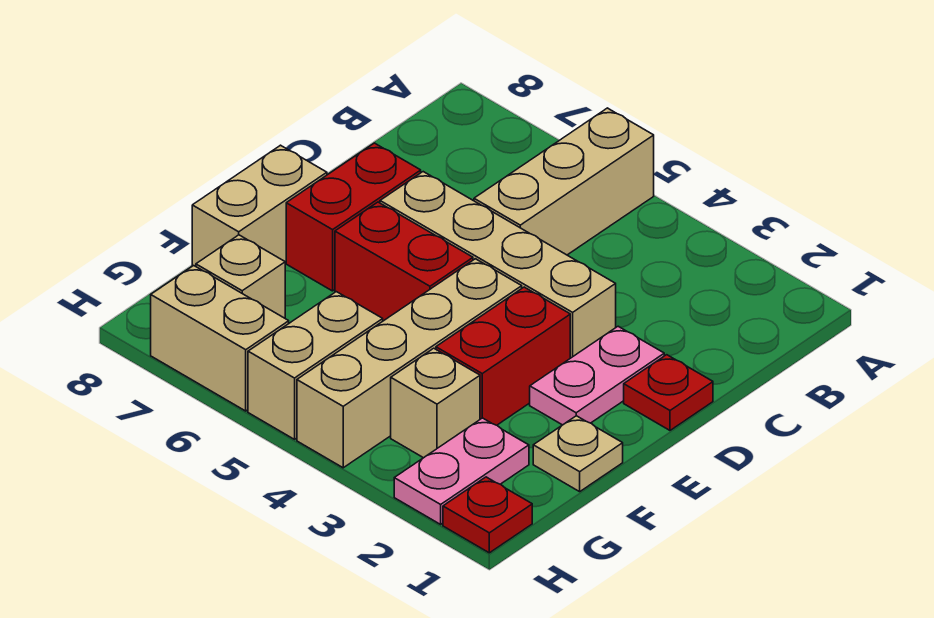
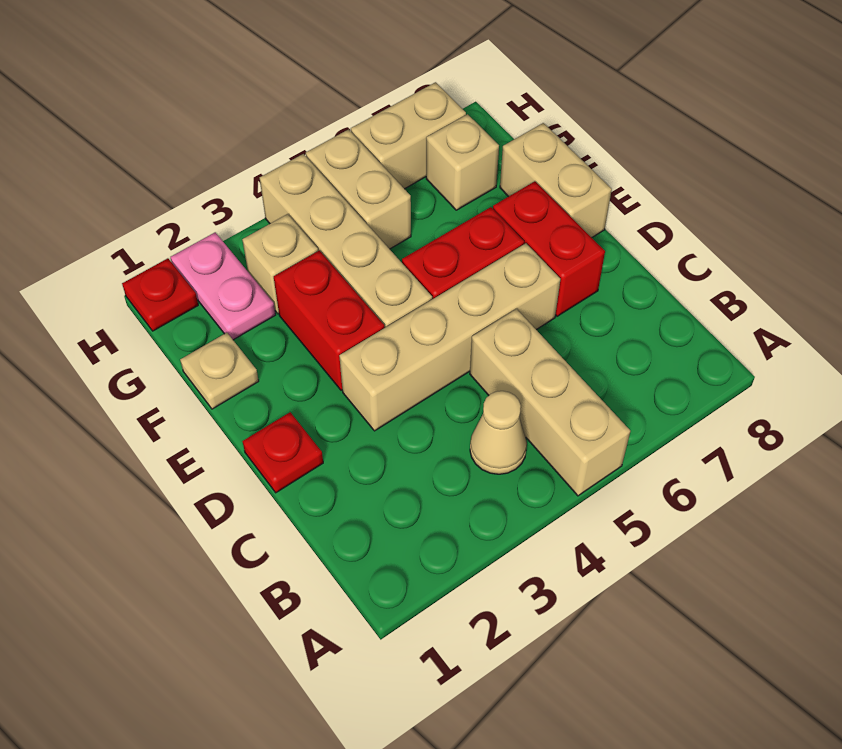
none -> tan cone B4 level 1
pink plate D2:E2 level 1 -> none

